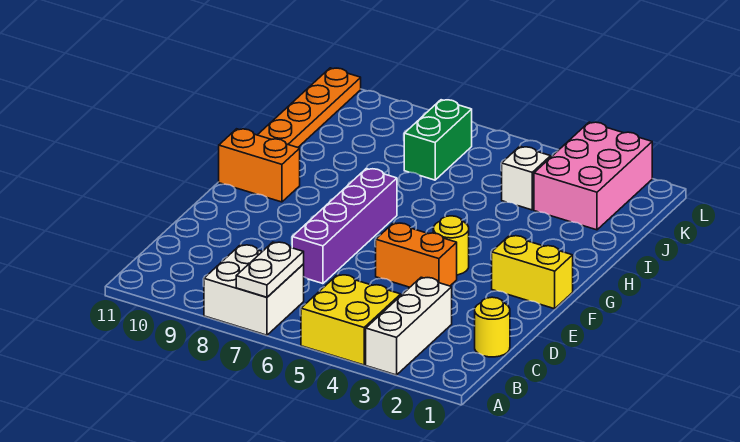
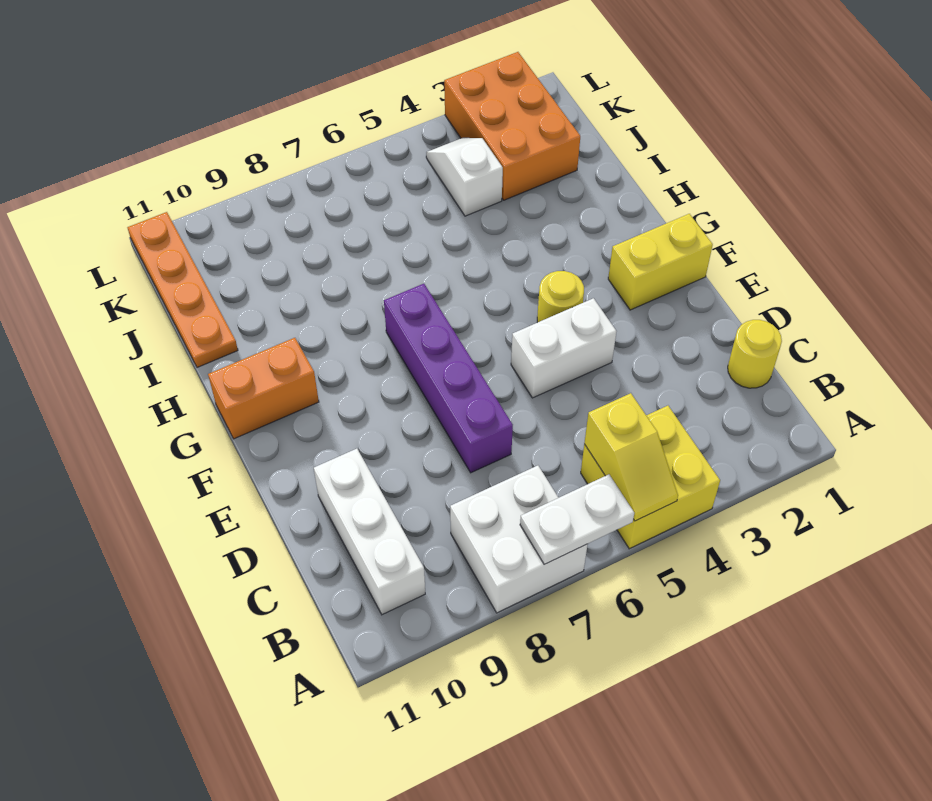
white brick A3:C3 level 1 -> white brick B10:D10 level 1
none -> yellow slope A5:B5 level 2 top B
white plate A7:B7 level 2 -> white plate A6:A7 level 2
orange brick E4:E5 level 1 -> white brick E4:E5 level 1
pink brick J2:L3 level 1 -> orange brick J2:L3 level 1
green brick J7:K7 level 1 -> none

